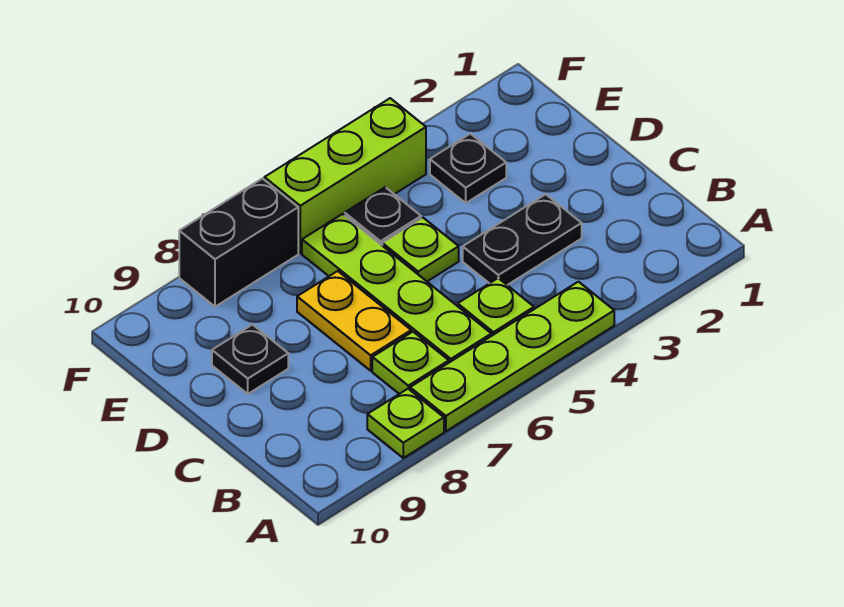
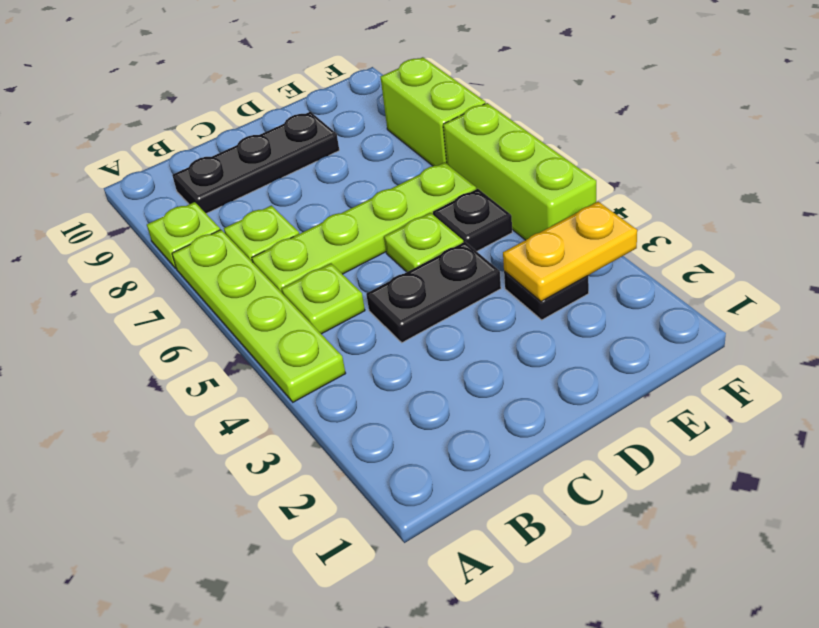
black plate C3:C4 level 1 -> black plate C4:D4 level 1
yellow plate C7:D7 level 1 -> yellow plate E3:F3 level 2
black plate D9 level 1 -> black plate B9:D9 level 1
black brick F7:F8 level 1 -> lime brick F7:F8 level 1

